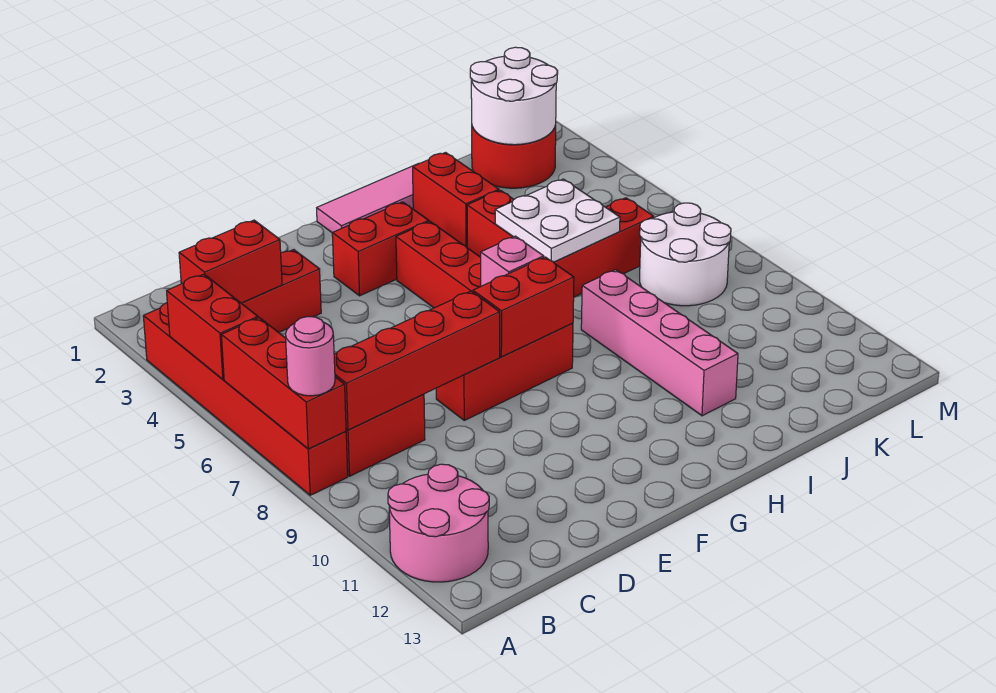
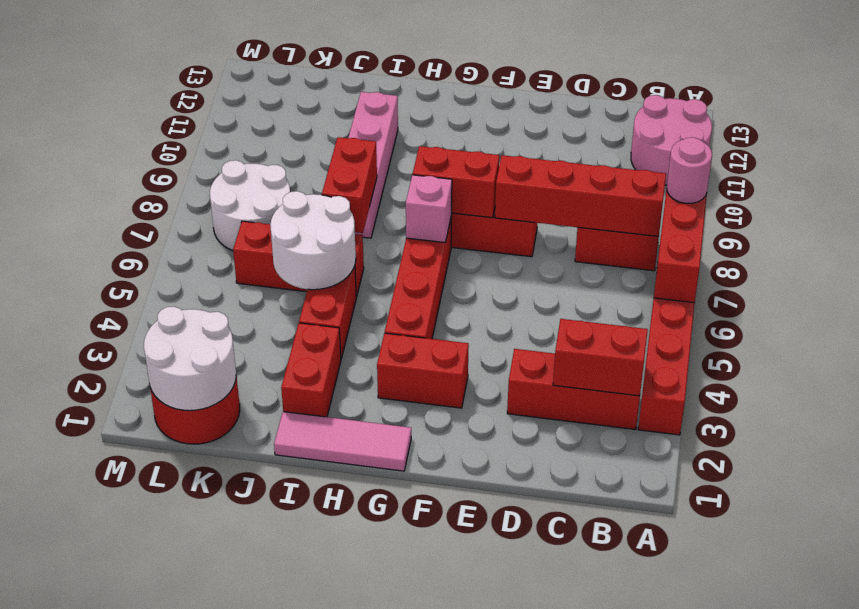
red brick A4:A5 level 2 -> red brick I7:I8 level 2
white plate I5:J6 level 2 -> white round brick I5:J6 level 2

